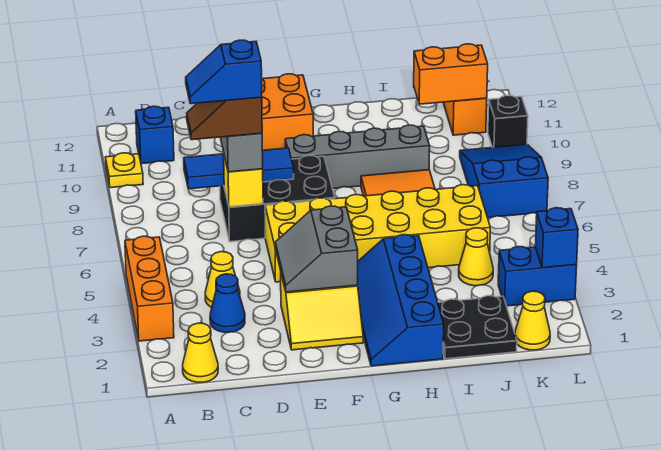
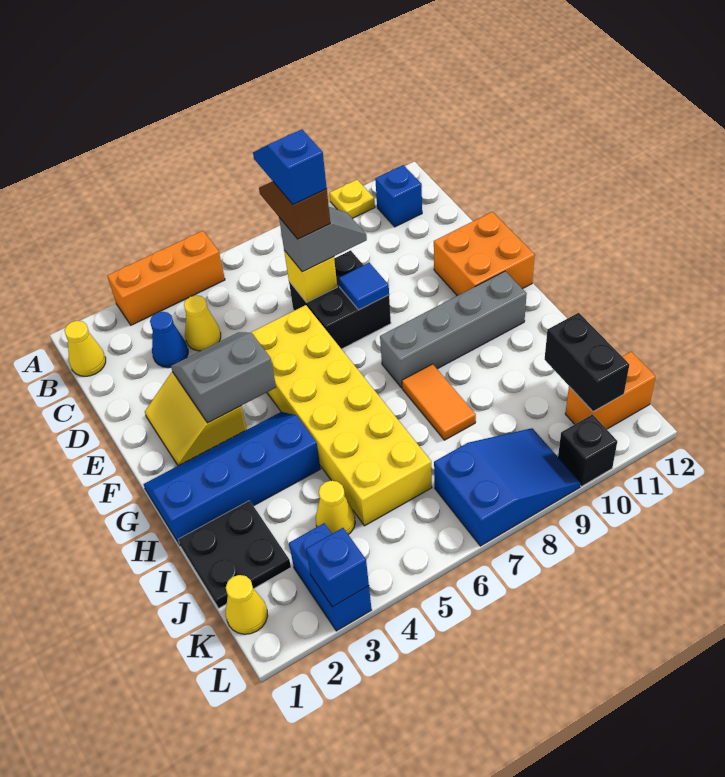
blue tile C8:E8 level 2 -> blue tile E8 level 2
black brick D7:F8 level 1 -> black brick D7:E8 level 1
grey brick F9:I9 level 1 -> grey brick G8:G11 level 1
orange brick J11:K11 level 2 -> black brick J11:K11 level 2

